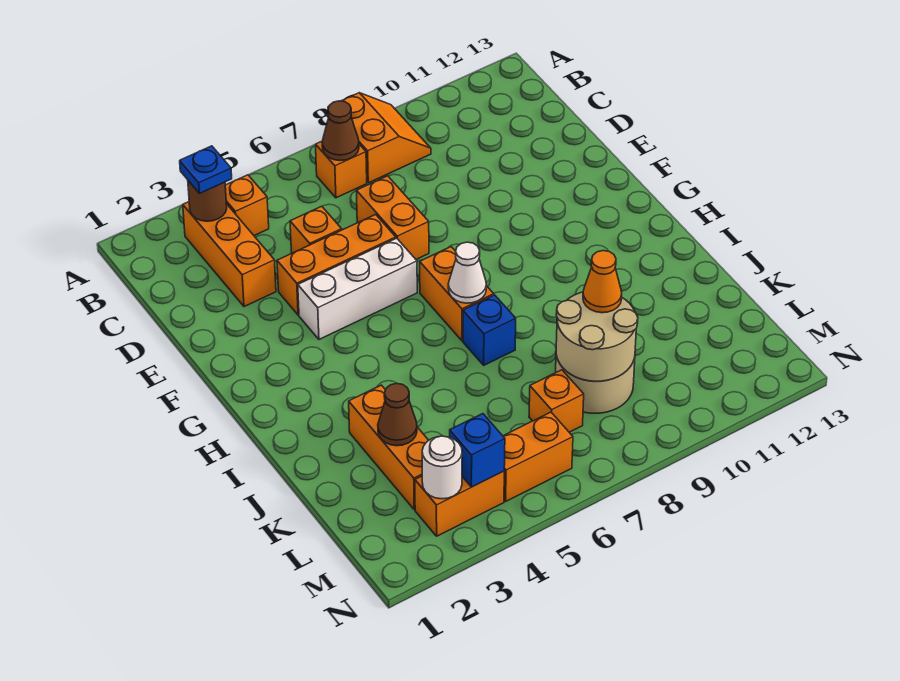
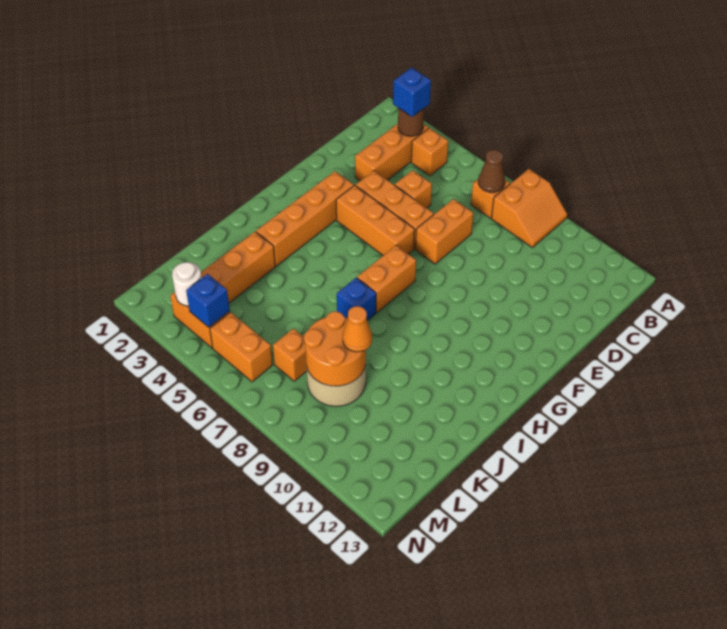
blue plate B3 level 3 -> blue brick B3 level 3
none -> orange brick F3:I3 level 1
white brick F4:F6 level 1 -> orange brick F4:F6 level 1
white cone H7 level 2 -> none
brown cone K3 level 2 -> none
tan round brick K8:L9 level 2 -> orange round brick K8:L9 level 2

